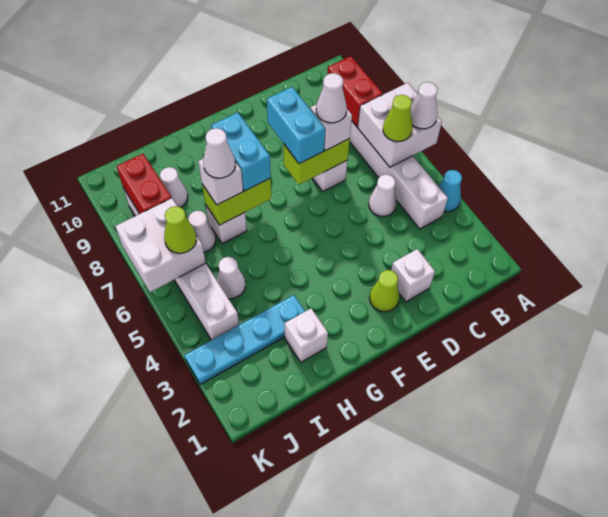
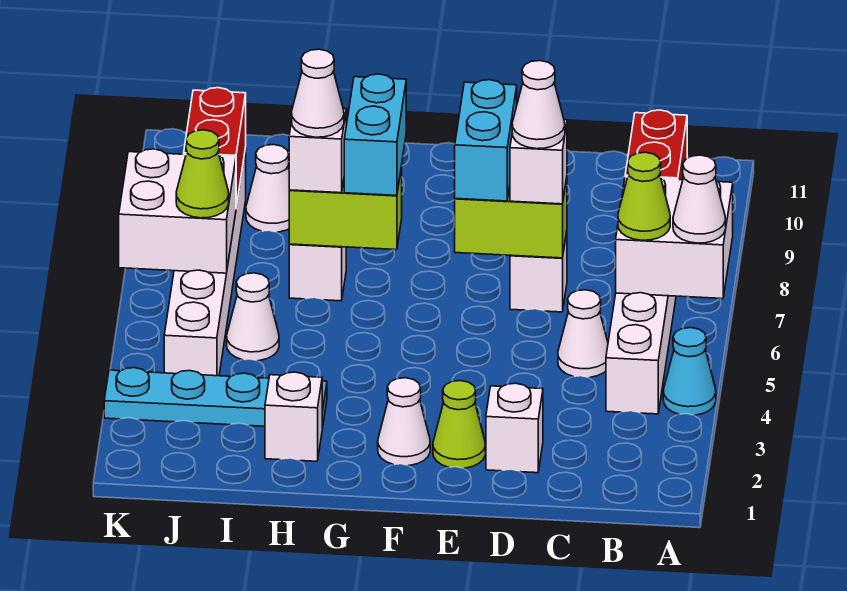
white cone I7 level 1 -> white cone F2 level 1

